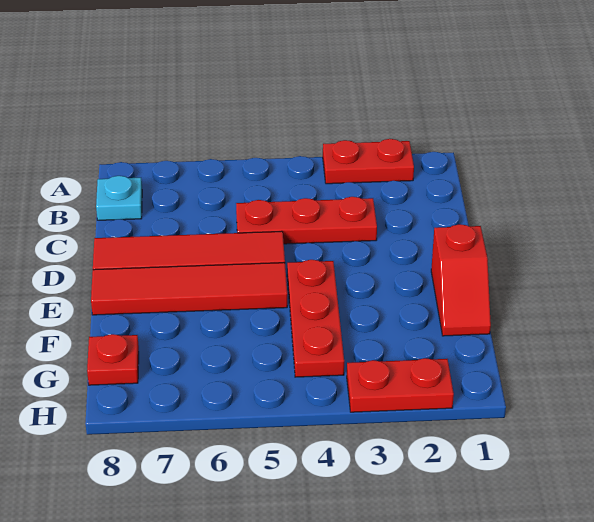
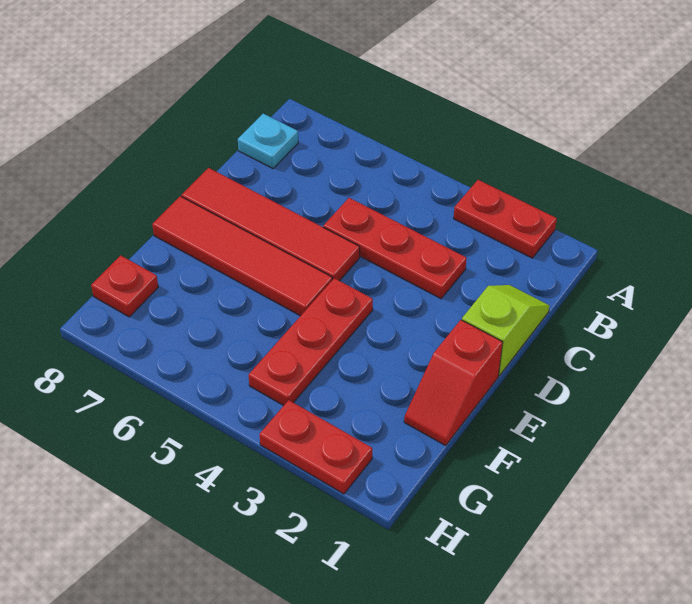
none -> lime slope C1:D1 level 1 top D

